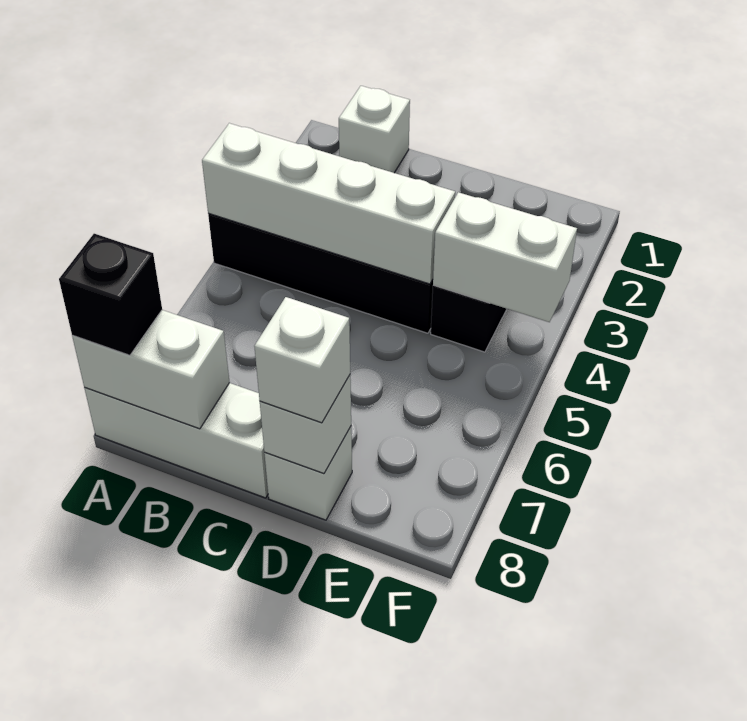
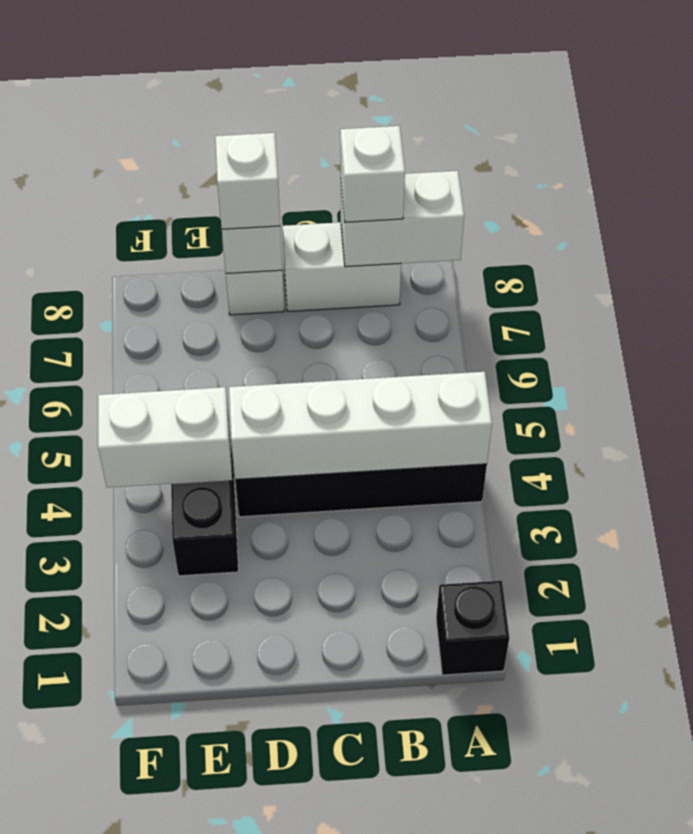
white brick A8:C8 level 1 -> white brick B8:C8 level 1
black brick A8 level 3 -> black brick A1 level 1
white brick B1 level 1 -> white brick B8 level 3

